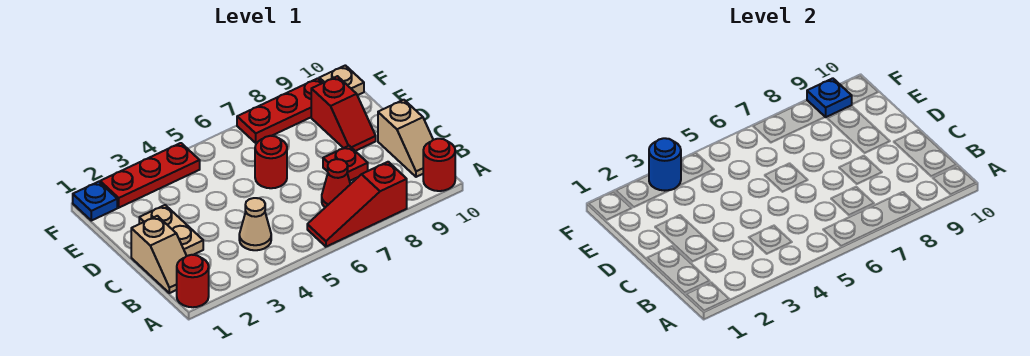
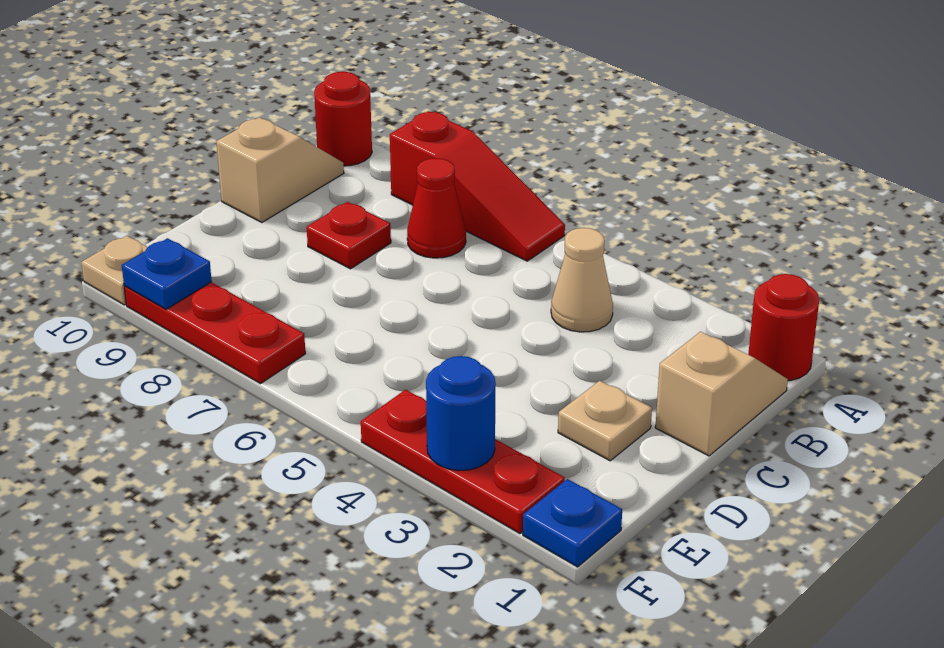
tan plate C2:D2 level 1 -> tan plate D2 level 1
red round brick D6 level 1 -> none
red slope D9:E9 level 1 top E -> none

